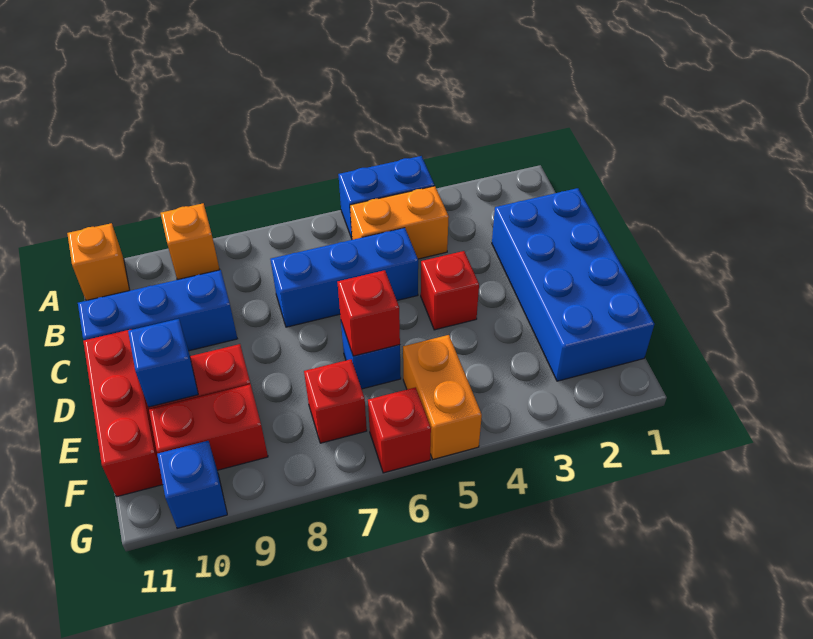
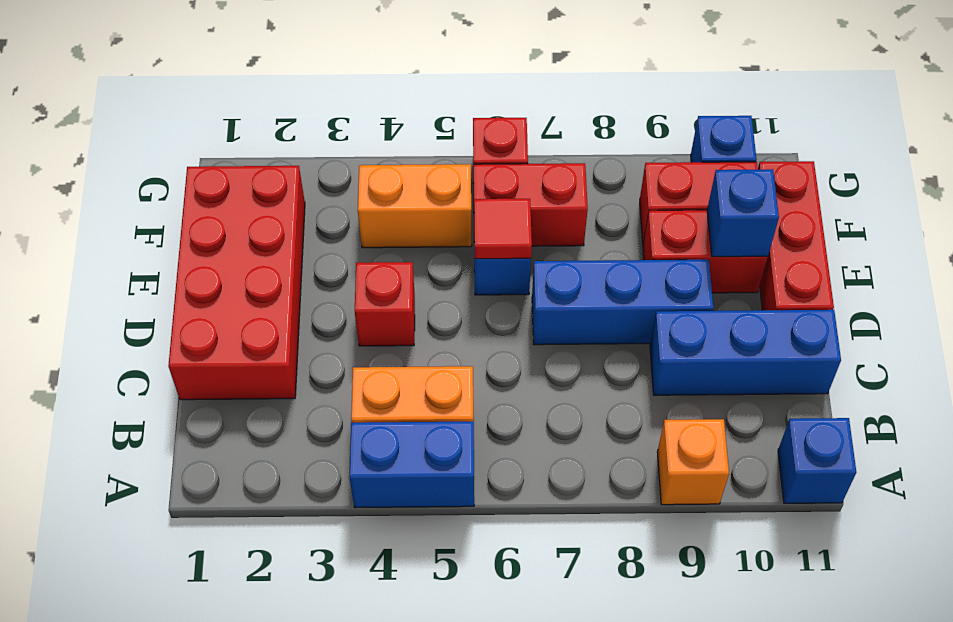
orange brick A11 level 1 -> blue brick A11 level 1
blue brick C1:F2 level 1 -> red brick C1:F2 level 1
blue brick C5:C7 level 1 -> blue brick D7:D9 level 1
red brick E6 level 2 -> red tile E6 level 2
orange brick F5:G5 level 1 -> orange brick F4:F5 level 1
red brick F7 level 1 -> red brick F6:F7 level 1

